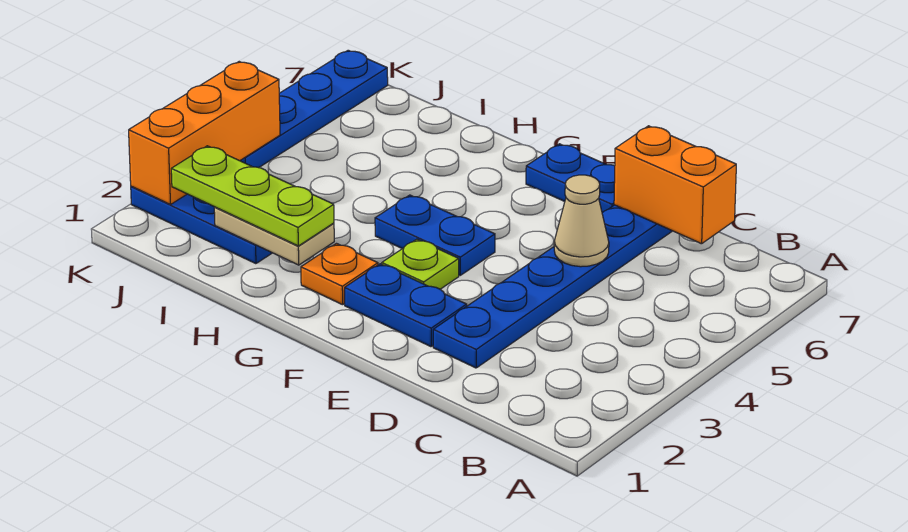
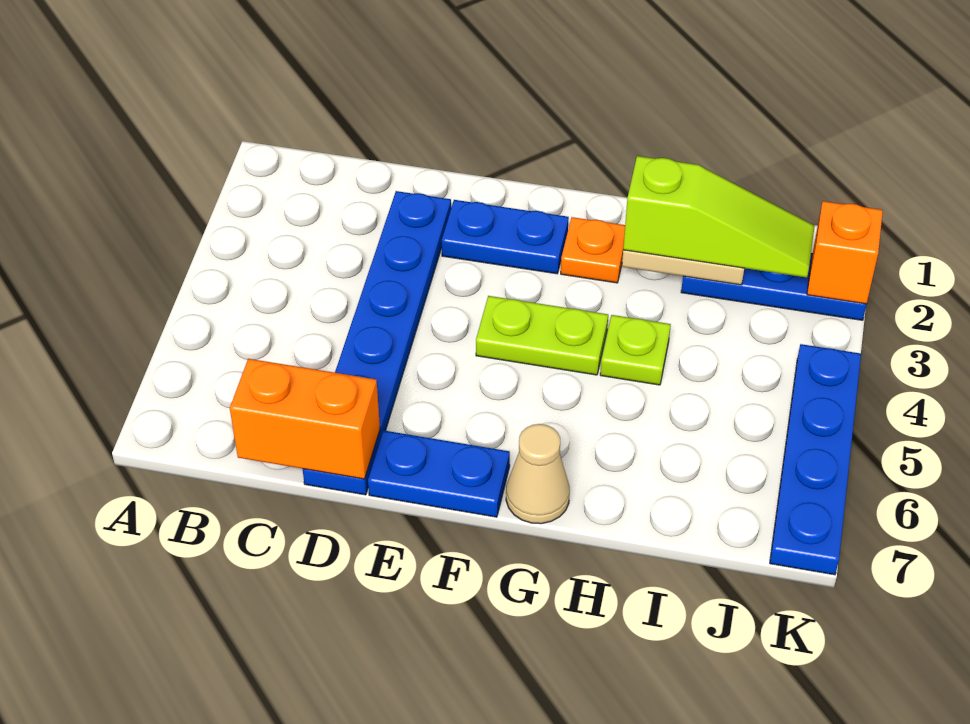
tan cone D5 level 2 -> tan cone G7 level 1
lime plate F3 level 1 -> lime plate H4 level 1
blue plate F4:G4 level 1 -> lime plate F4:G4 level 1
lime plate H2:J2 level 3 -> lime slope H2:J2 level 3 top H
orange brick K2:K4 level 2 -> orange brick K2 level 2

